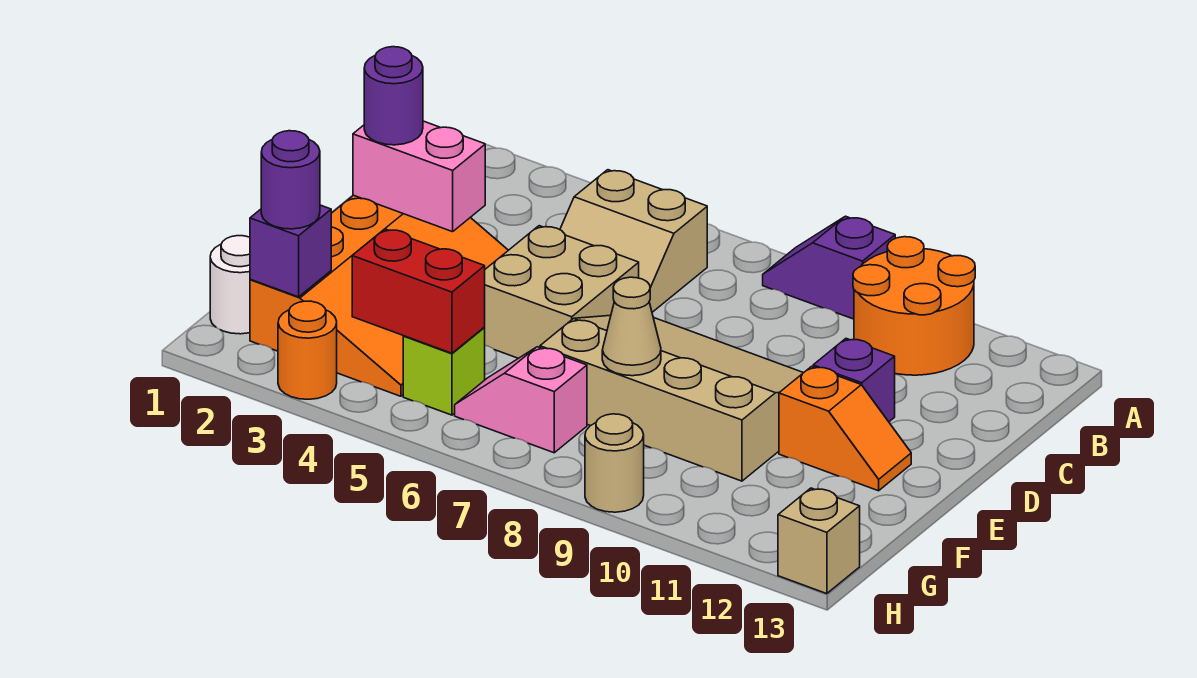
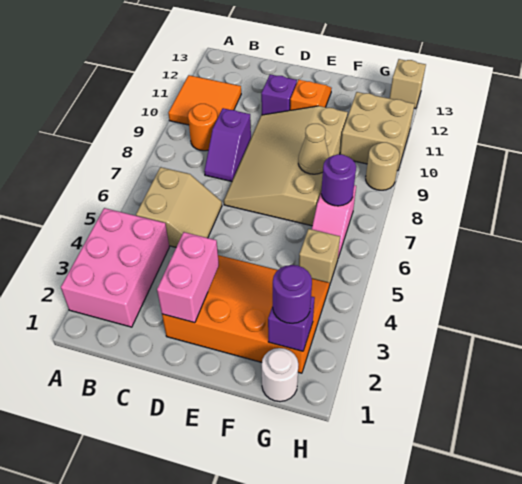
none -> pink brick A2:B4 level 1
purple slope A8:A9 level 1 top 9 -> purple slope C8:C9 level 1 top 9
orange round brick A10:B11 level 1 -> orange tile A10:B11 level 1
purple round brick D2 level 3 -> purple round brick G7 level 2
tan brick D5:E6 level 1 -> tan brick G10:H11 level 1
red brick G4:G5 level 2 -> none
lime brick G5 level 1 -> tan brick G5 level 1
orange round brick H3 level 1 -> orange round brick B9 level 1

